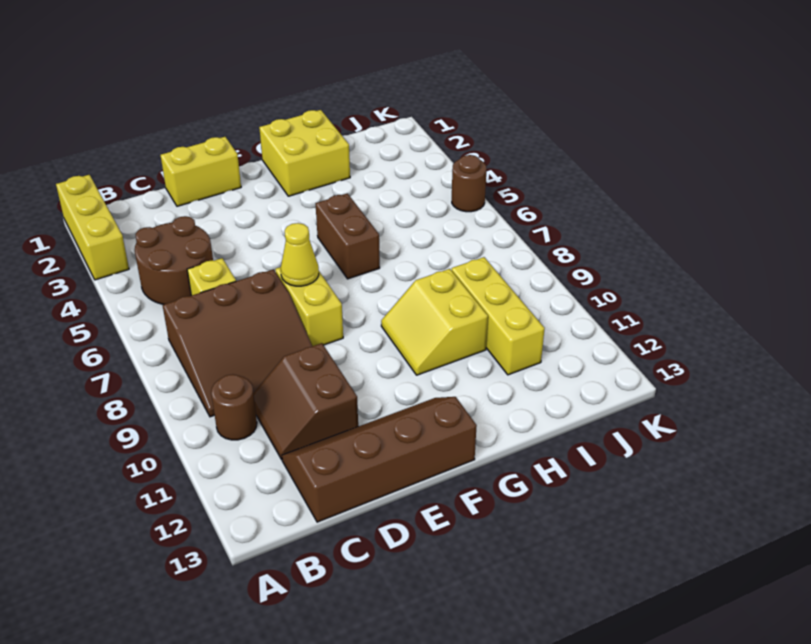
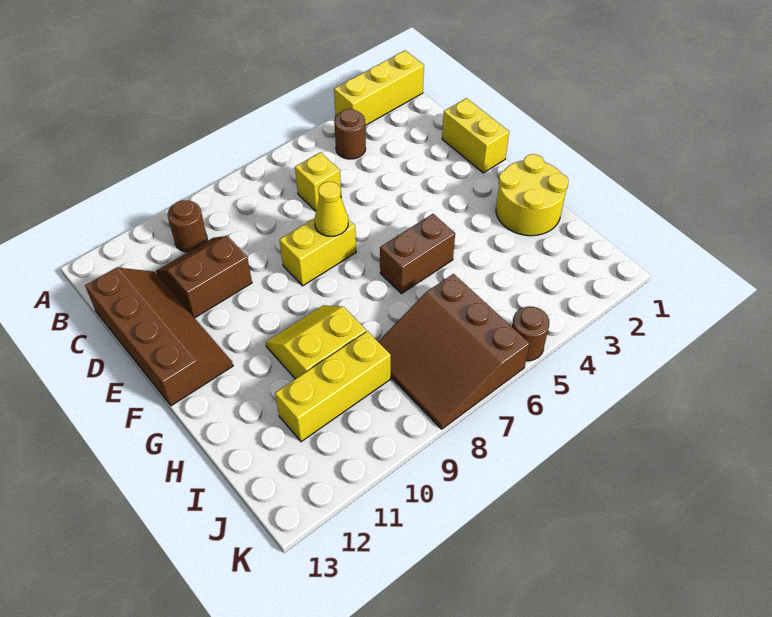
brown round brick B4:C5 level 1 -> brown round brick B4 level 1
brown slope B7:D9 level 1 top 7 -> brown slope I6:K8 level 1 top 6
yellow brick G1:H2 level 1 -> yellow round brick G1:H2 level 1

